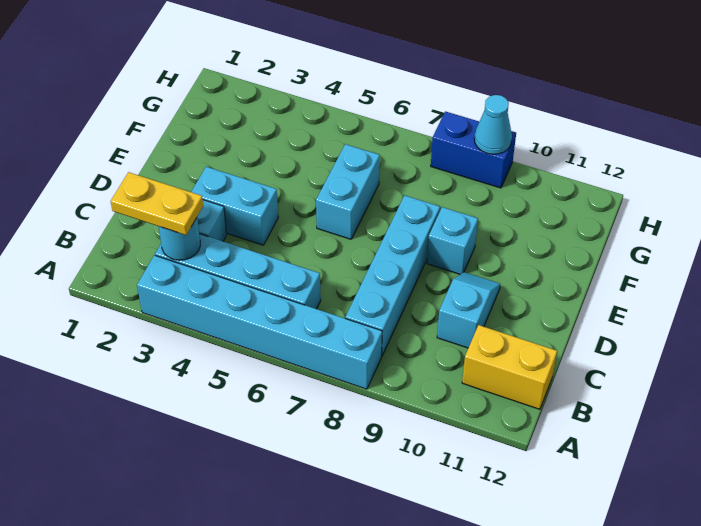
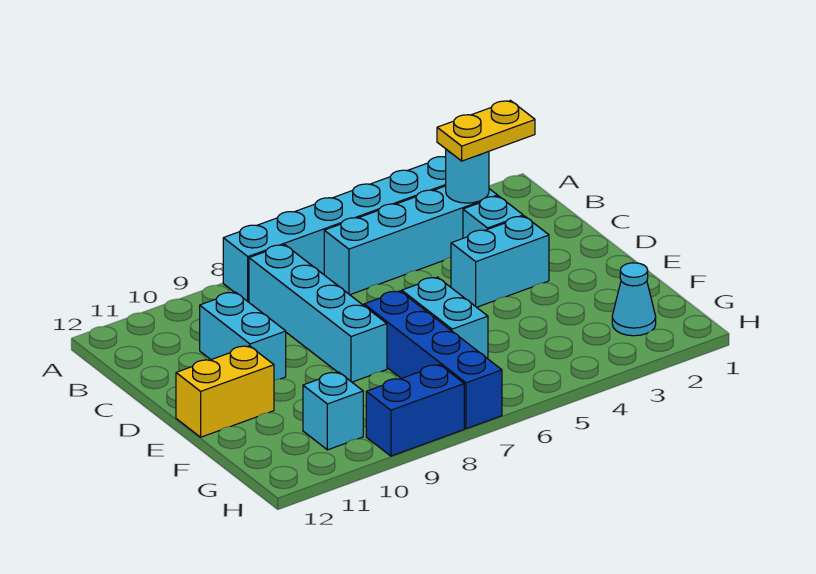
yellow brick B11:B12 level 1 -> yellow brick E11:E12 level 1
cyan slope C10:D10 level 1 top C -> cyan brick C10:D10 level 1
none -> blue brick E7:H7 level 1
cyan brick E9 level 1 -> cyan brick G10 level 1
cyan cone H9 level 2 -> cyan cone G2 level 1

